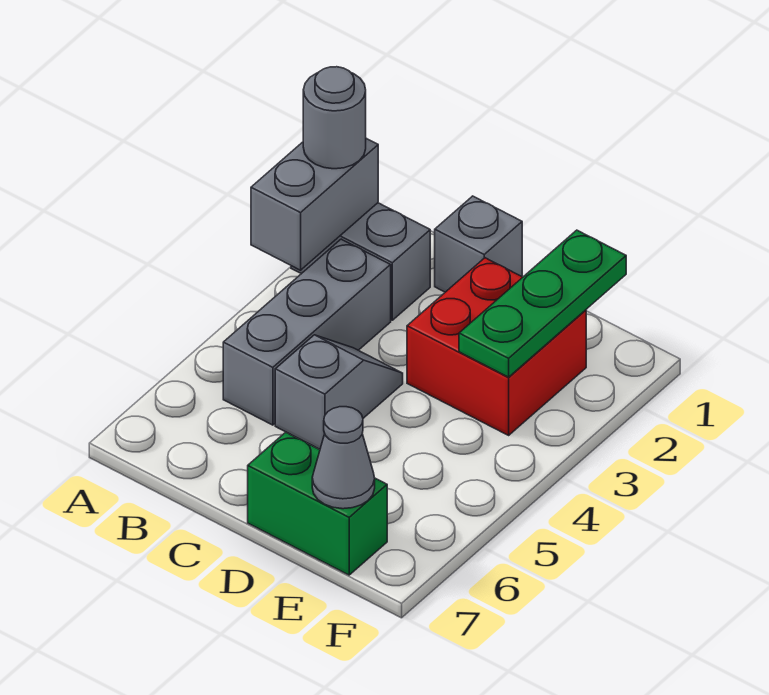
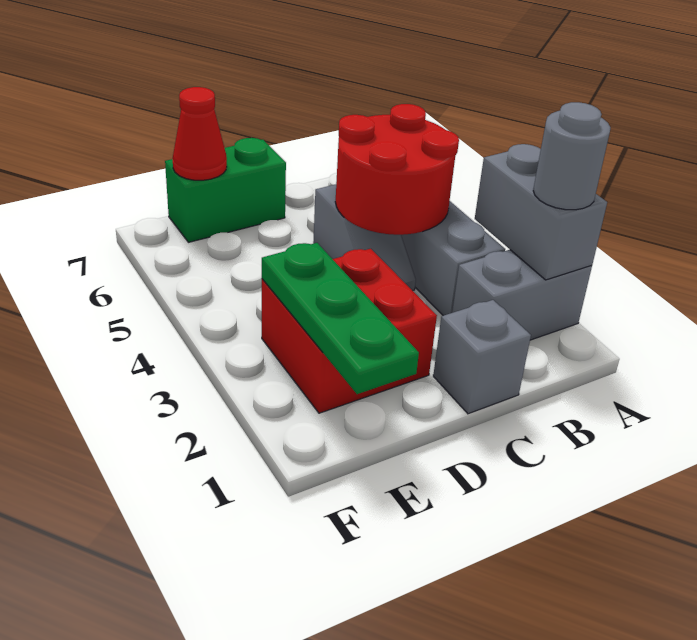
none -> red round brick B4:C5 level 2
grey cone E7 level 2 -> red cone E7 level 2

